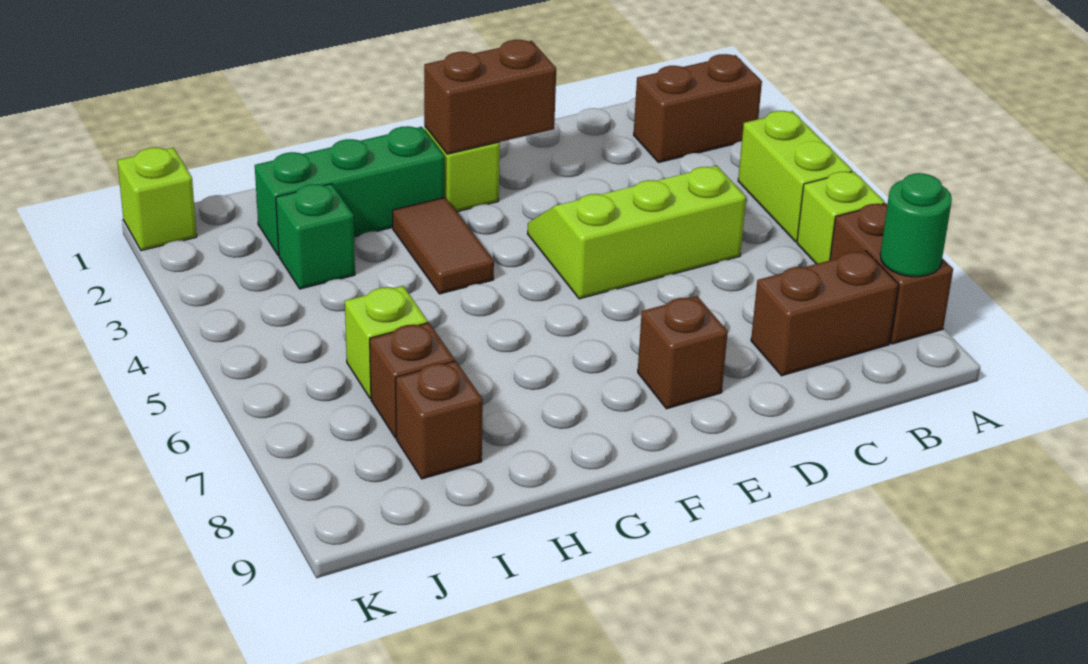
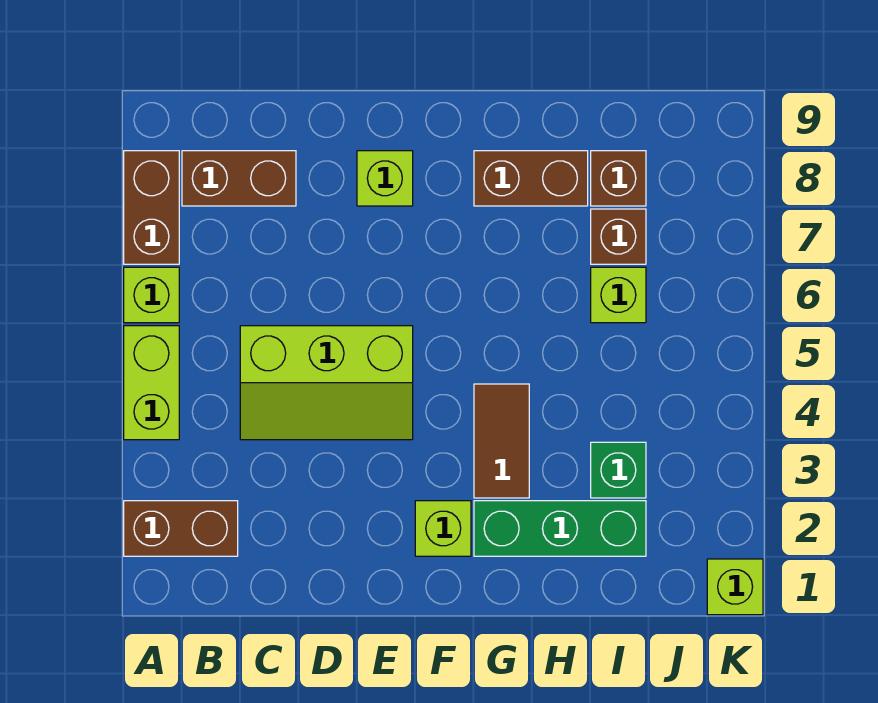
green round brick A8 level 2 -> none
brown brick E2:F2 level 2 -> brown brick G8:H8 level 1
brown brick E8 level 1 -> lime brick E8 level 1

